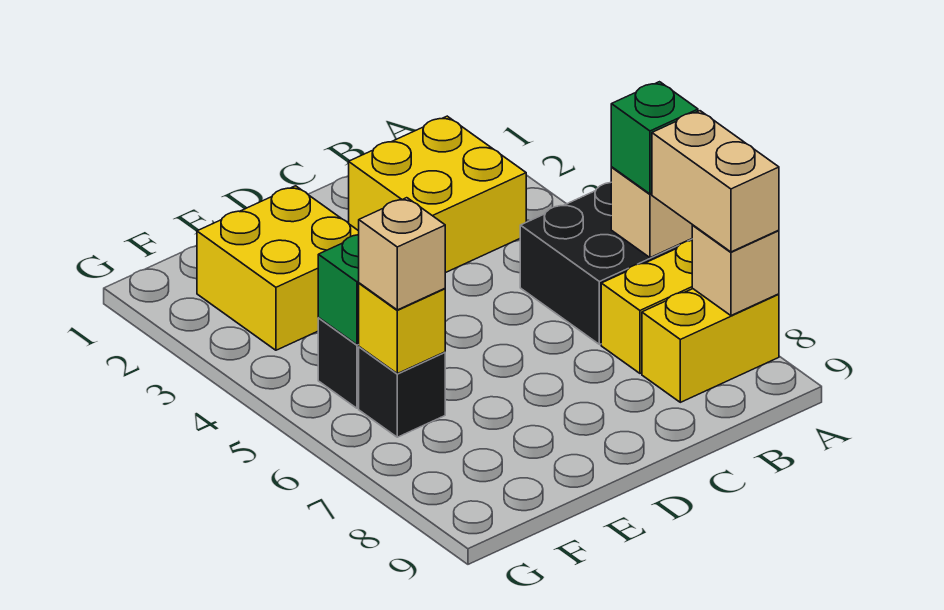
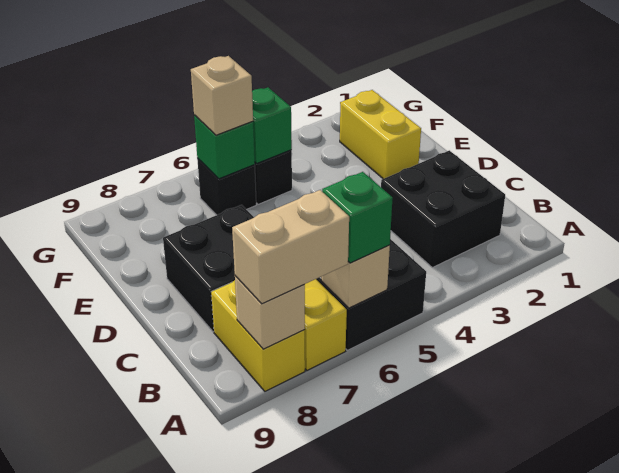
yellow brick B2:C3 level 1 -> black brick B2:C3 level 1
none -> black brick C7:D8 level 1
yellow brick E2:F3 level 1 -> yellow brick E2:F2 level 1
yellow brick F6 level 2 -> green brick F6 level 2

